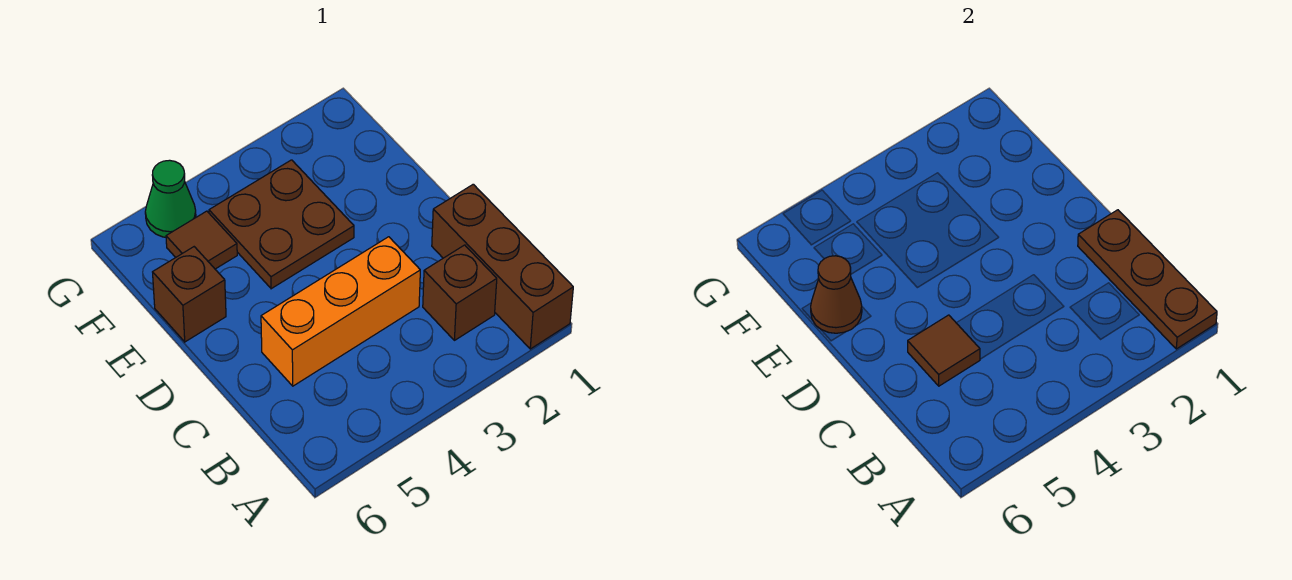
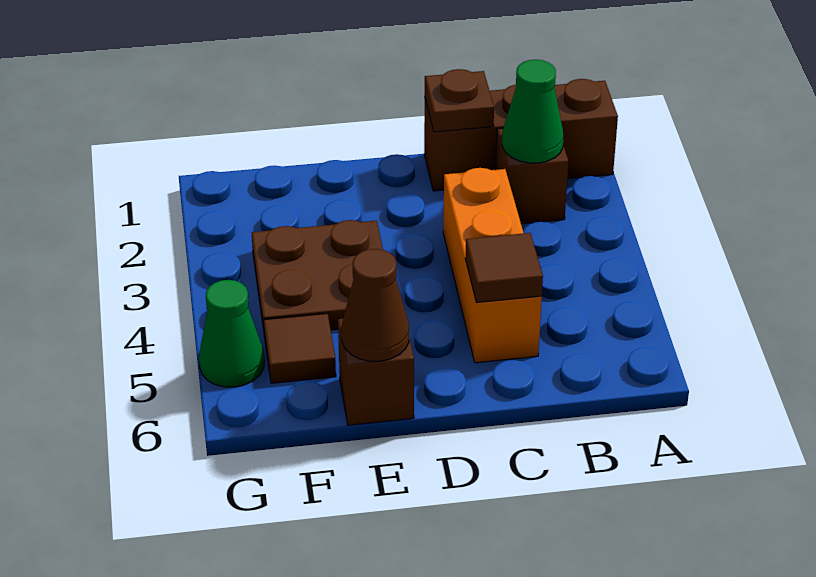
brown plate A1:C1 level 2 -> brown plate C1 level 2
none -> green cone B2 level 2

